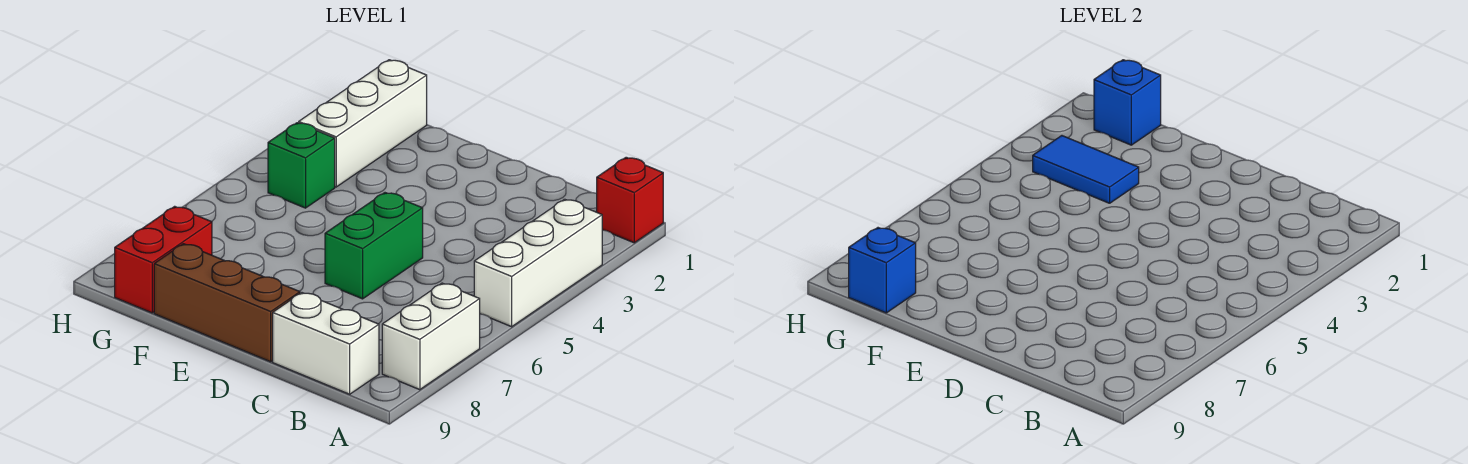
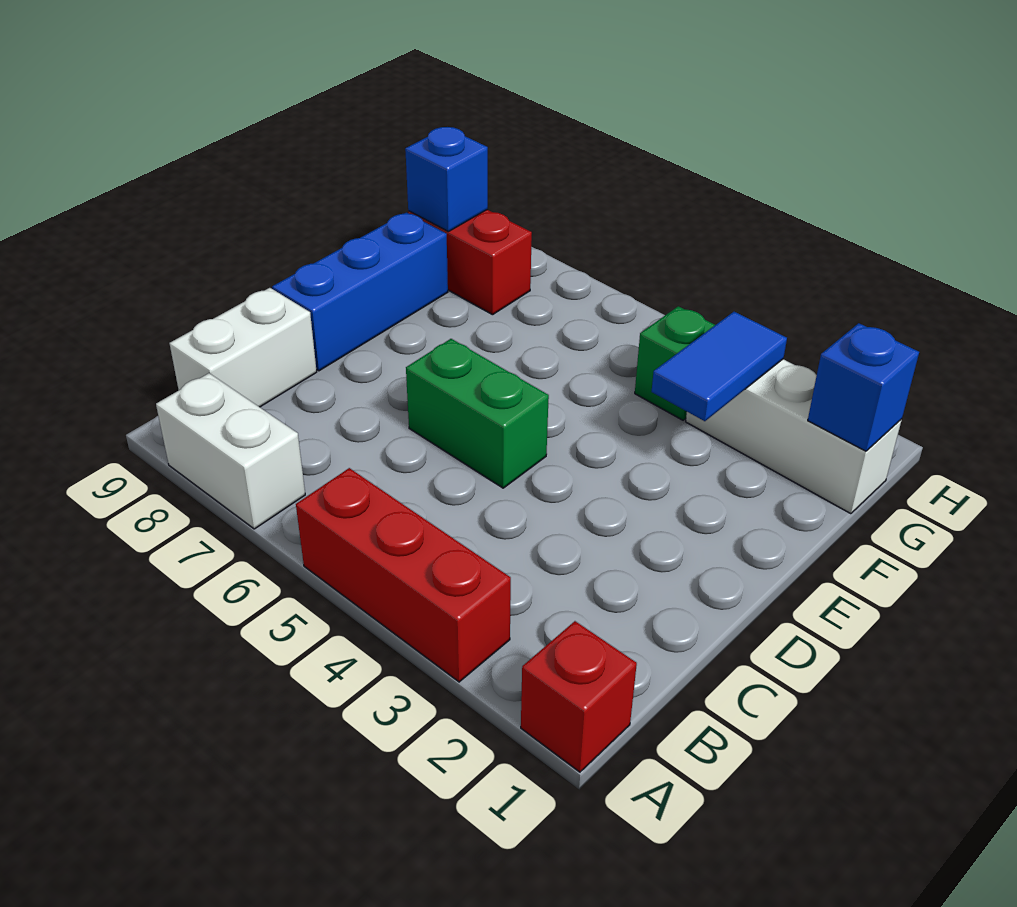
white brick A3:A5 level 1 -> red brick A3:A5 level 1
brown brick D9:F9 level 1 -> blue brick D9:F9 level 1

